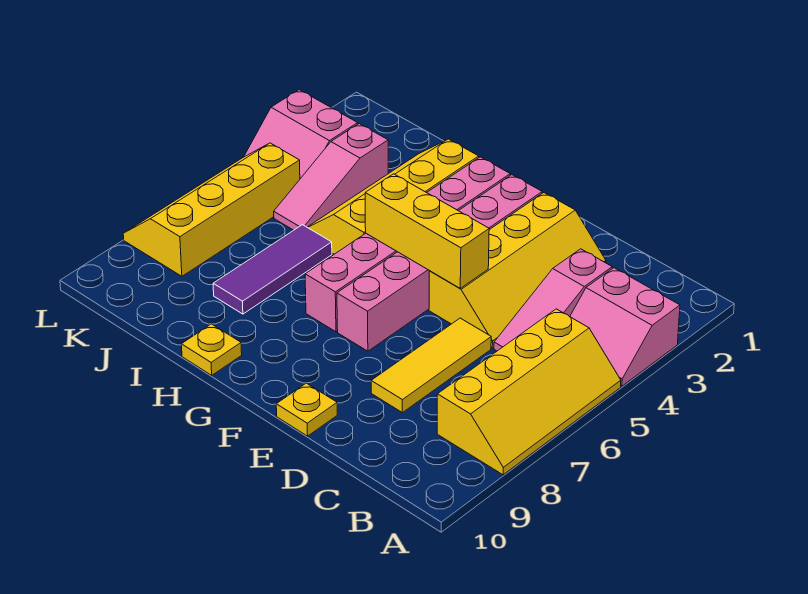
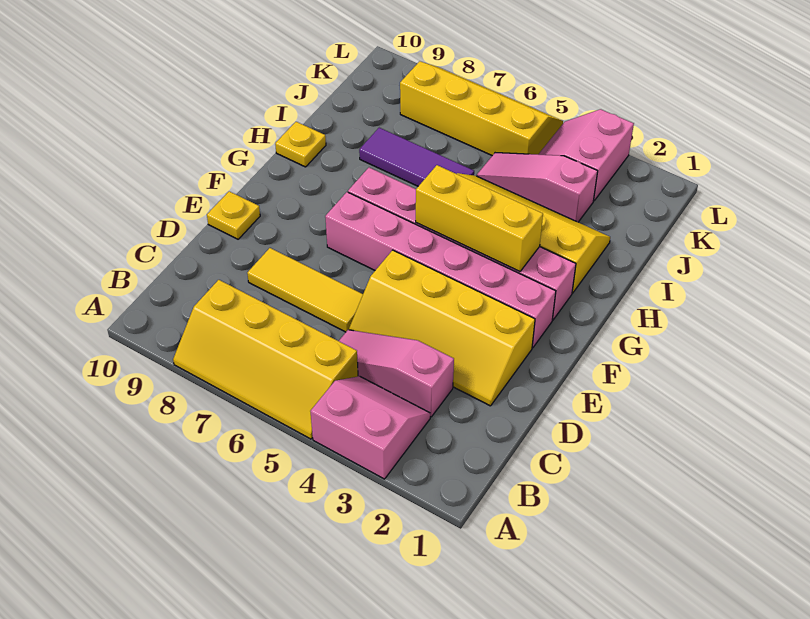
pink slope A3:B4 level 1 top 3 -> pink slope A3:B4 level 1 top A
yellow brick E5:G5 level 2 -> yellow brick G3:G5 level 2

